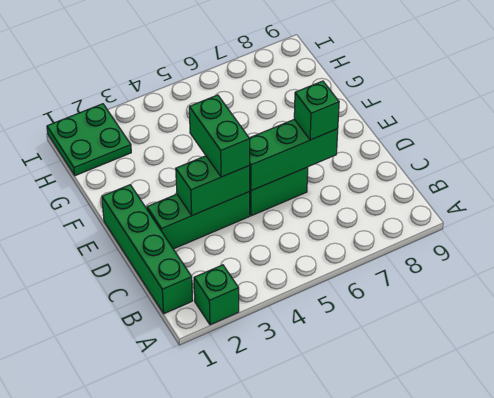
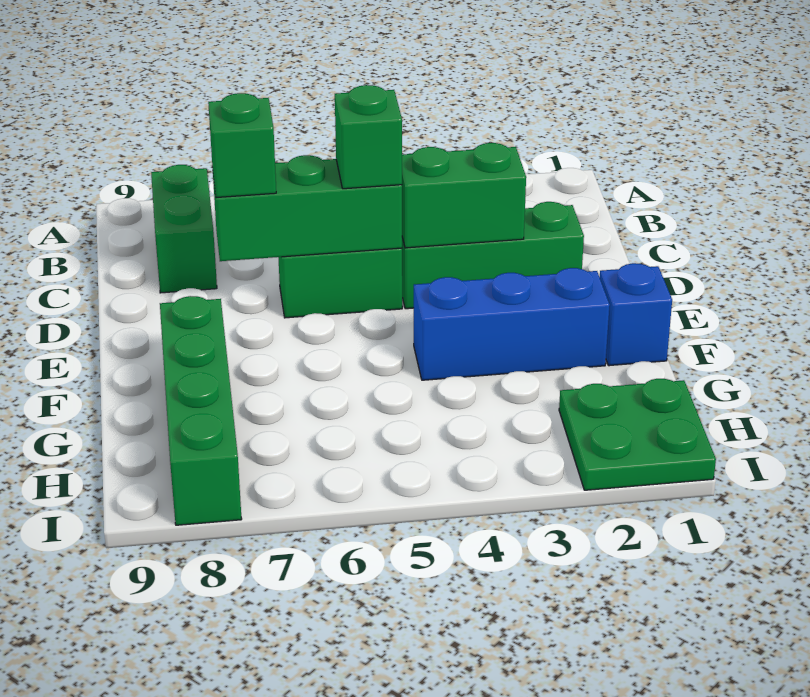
green brick A2 level 1 -> green brick D5 level 3
green brick B1:E1 level 1 -> green brick F8:I8 level 1
green brick D4:E4 level 3 -> green brick B8:C8 level 1
none -> blue brick F1 level 1
none -> blue brick F2:F4 level 1

